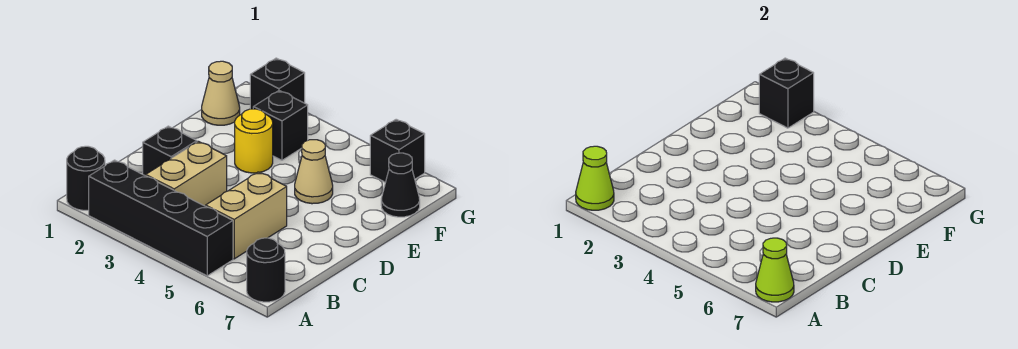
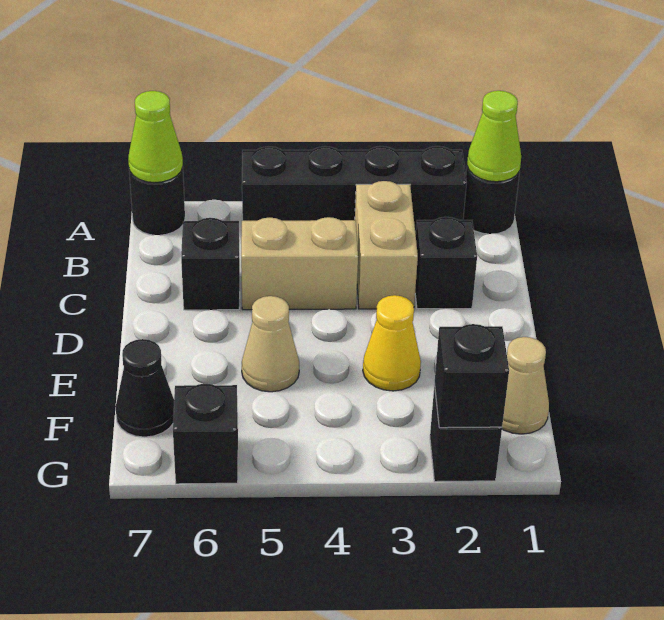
tan brick B5:C5 level 1 -> tan brick C4:C5 level 1
yellow round brick E3 level 1 -> yellow cone E3 level 1
black brick F3 level 1 -> black brick C6 level 1

